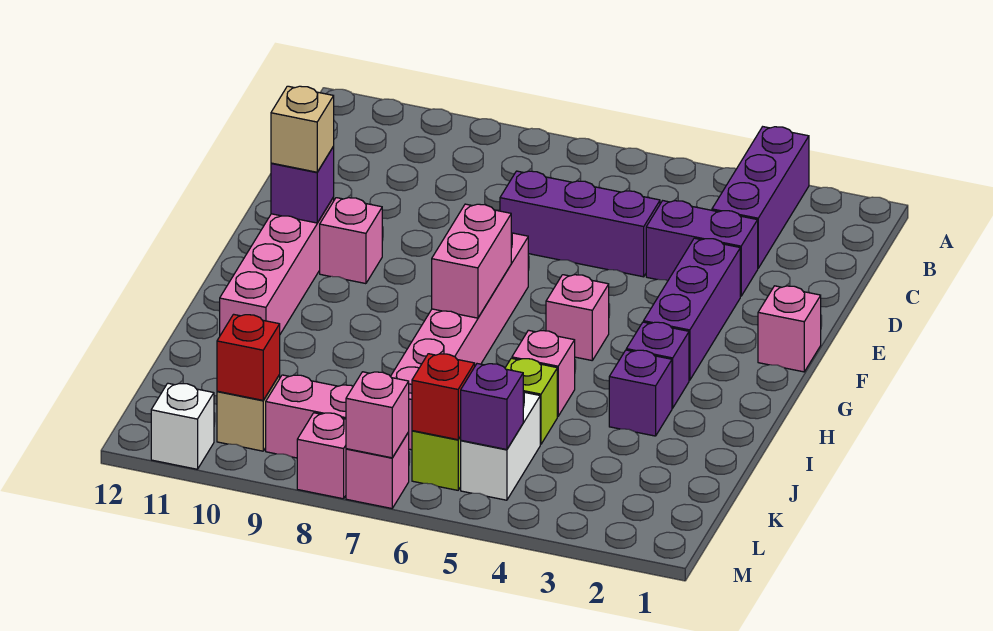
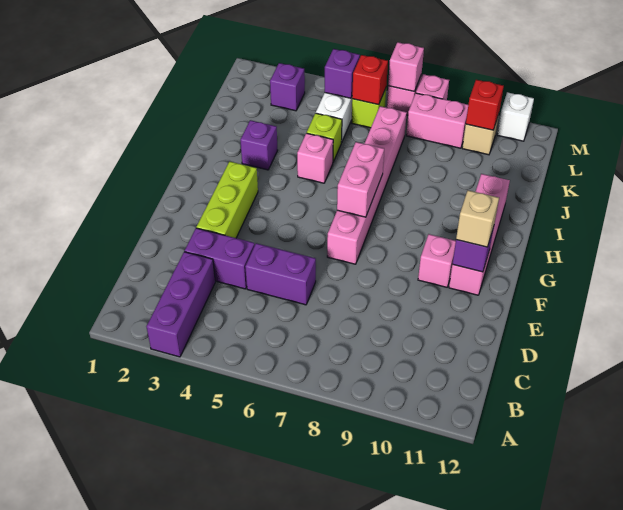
purple brick D5:D7 level 1 -> purple brick D5:D6 level 1
purple brick E3:G3 level 1 -> lime brick E3:G3 level 1
pink brick F1 level 1 -> none
pink brick G5 level 1 -> none
purple brick H3 level 1 -> purple brick L3 level 1

